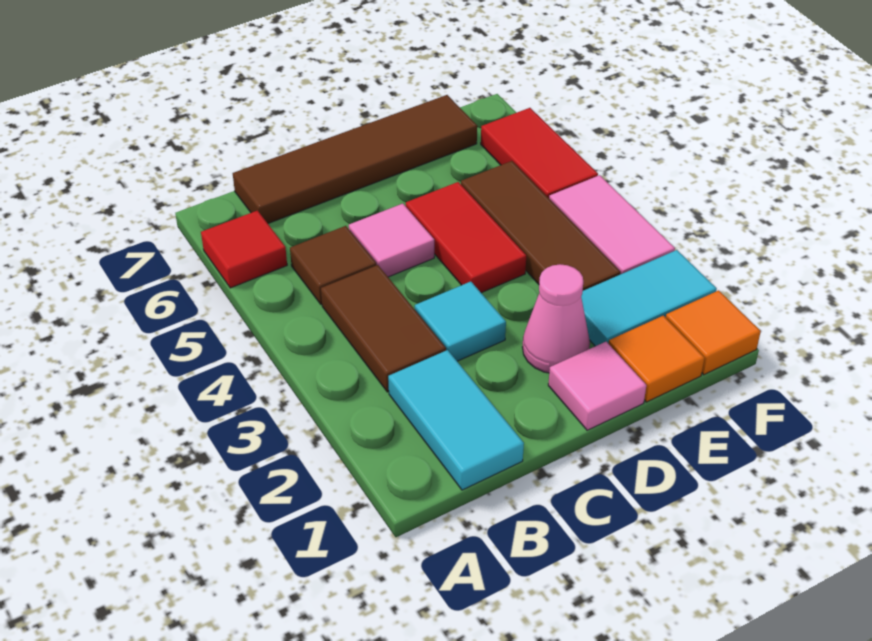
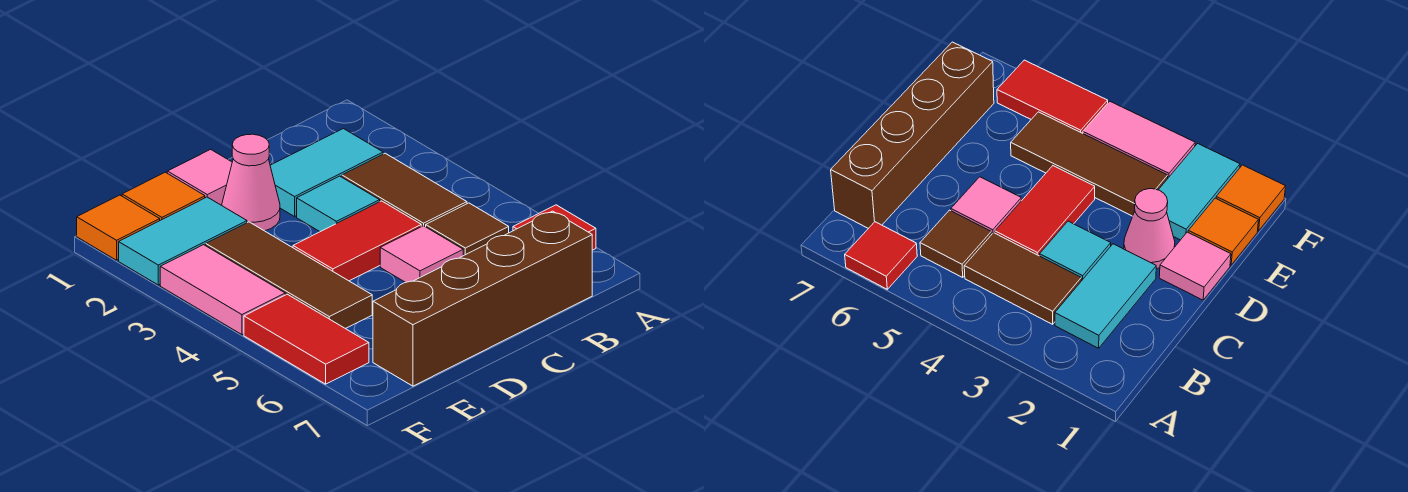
cyan tile B1:B2 level 1 -> cyan tile B2:C2 level 1
brown tile B7:E7 level 1 -> brown brick B7:E7 level 1
red tile D4:D5 level 1 -> red tile C4:D4 level 1

